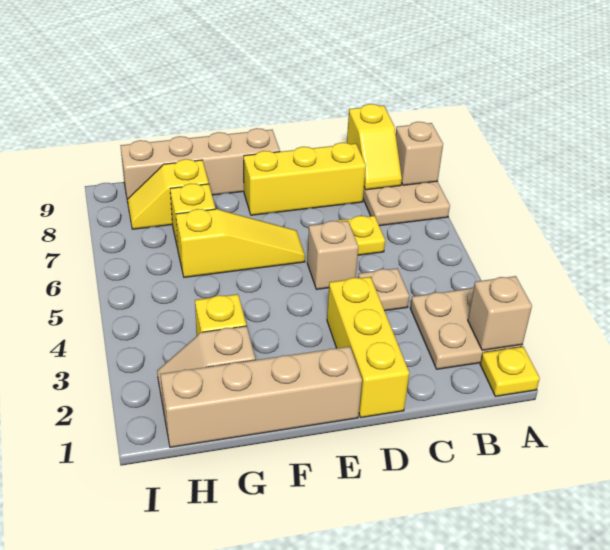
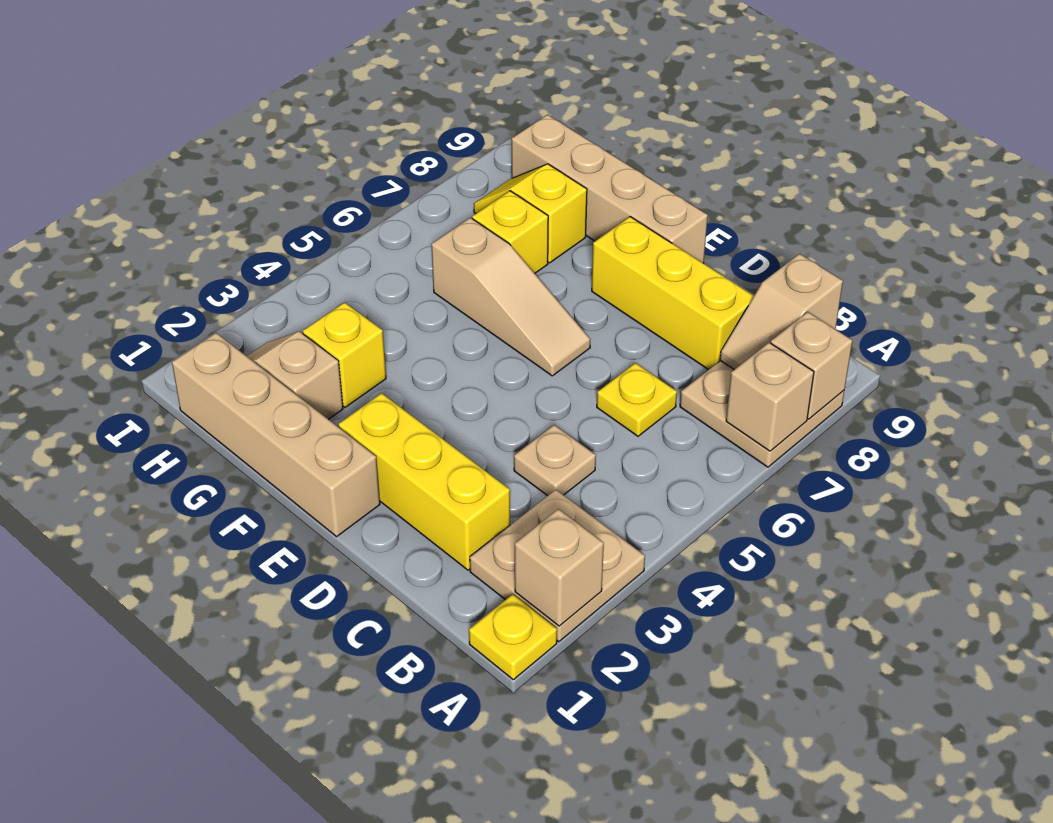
yellow slope B8:B9 level 2 top 9 -> tan slope B8:B9 level 2 top 9
yellow brick D1:D3 level 1 -> yellow brick C2:E2 level 1
tan brick D5 level 1 -> tan brick A7 level 2
yellow slope E6:G6 level 1 top G -> tan slope E6:G6 level 1 top G

